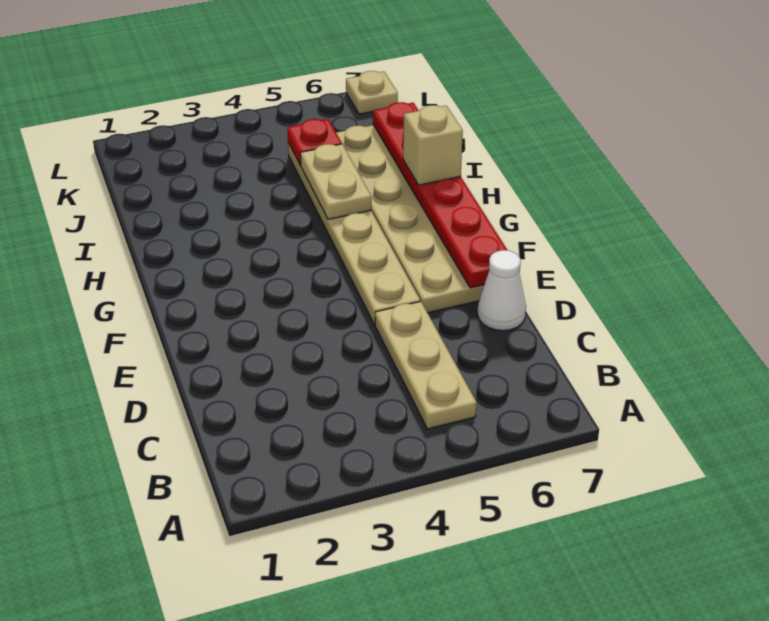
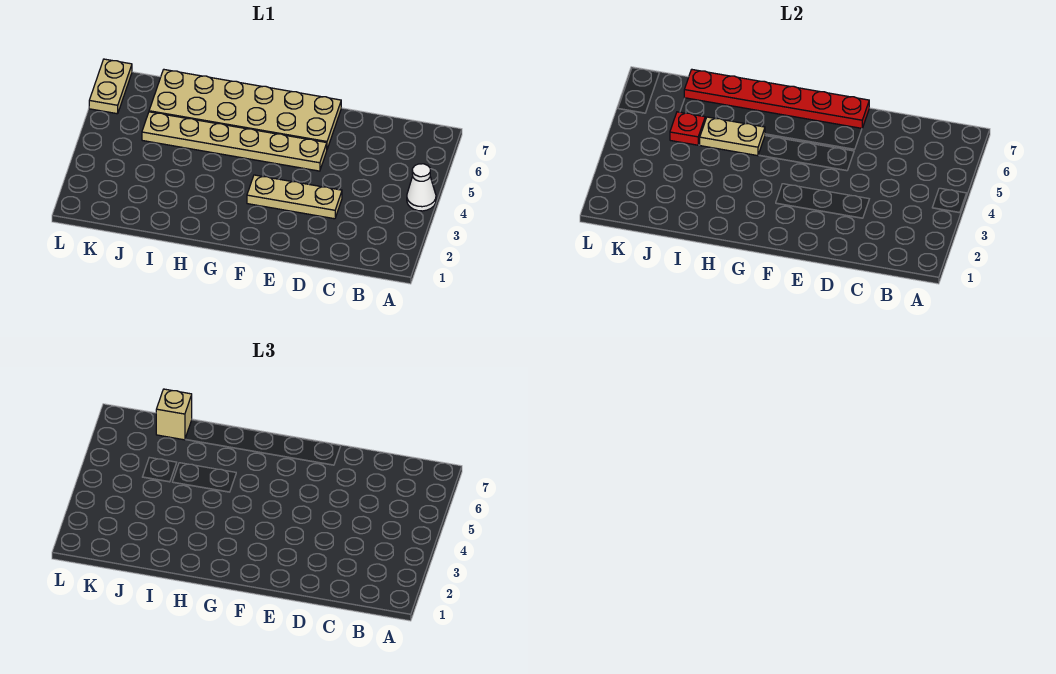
tan plate B5:D5 level 1 -> tan plate D3:F3 level 1
white cone D7 level 1 -> white cone A4 level 1
tan brick H7 level 3 -> tan brick J7 level 3
tan plate L7 level 1 -> tan plate L6:L7 level 1

